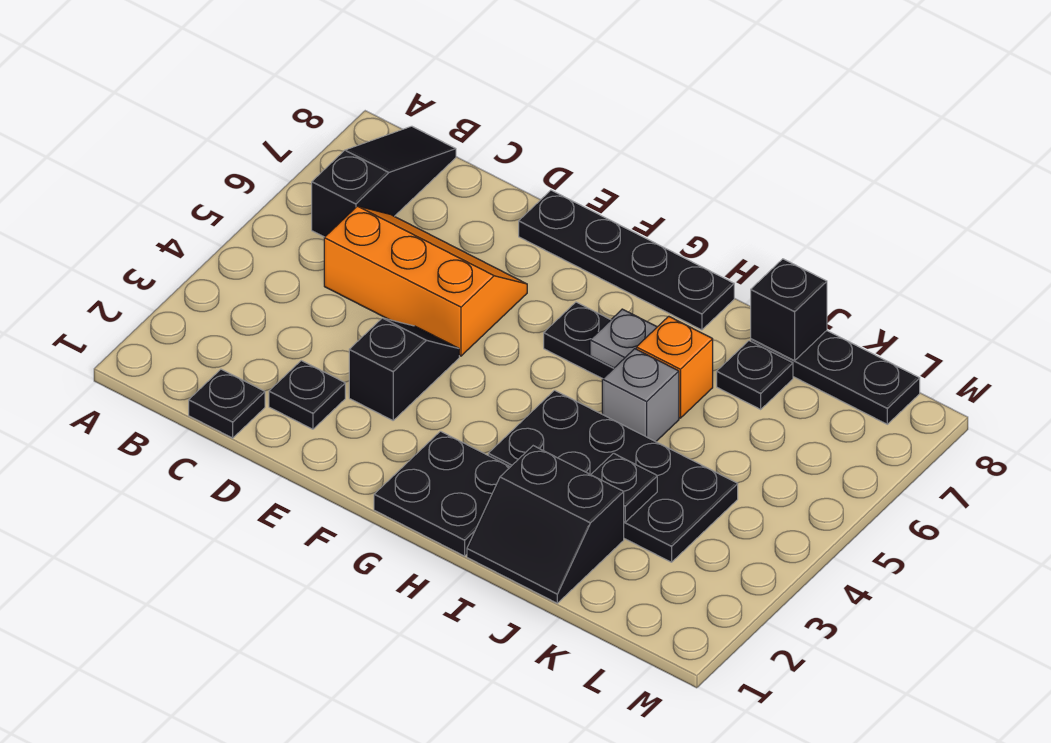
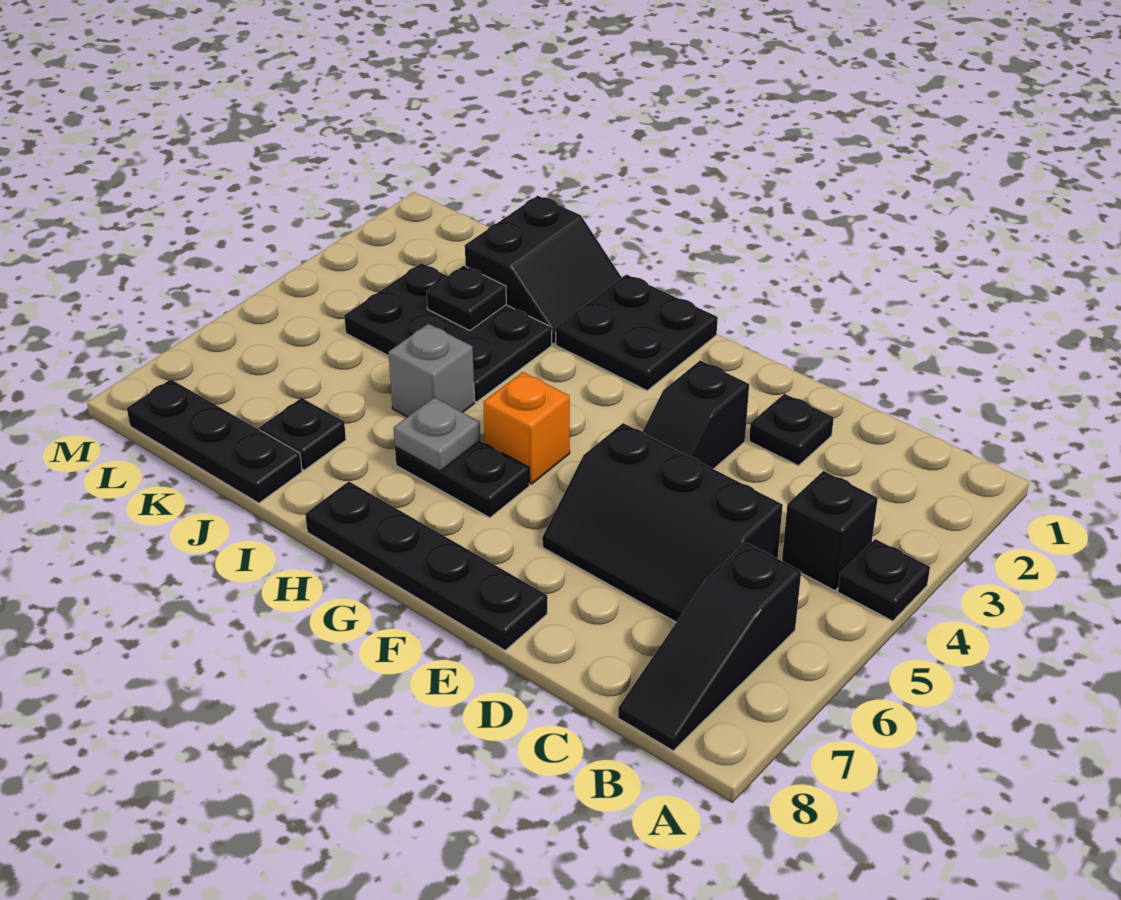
black plate C1 level 1 -> black plate A4 level 1
orange slope C5:E6 level 1 top 5 -> black slope C5:E6 level 1 top 5
black plate H3:K4 level 1 -> black plate I3:K4 level 1
black slope I1:J2 level 1 top 2 -> black slope I1:J2 level 1 top J
orange brick I6 level 1 -> orange brick G5 level 1
black brick J8 level 2 -> black brick B4 level 1

